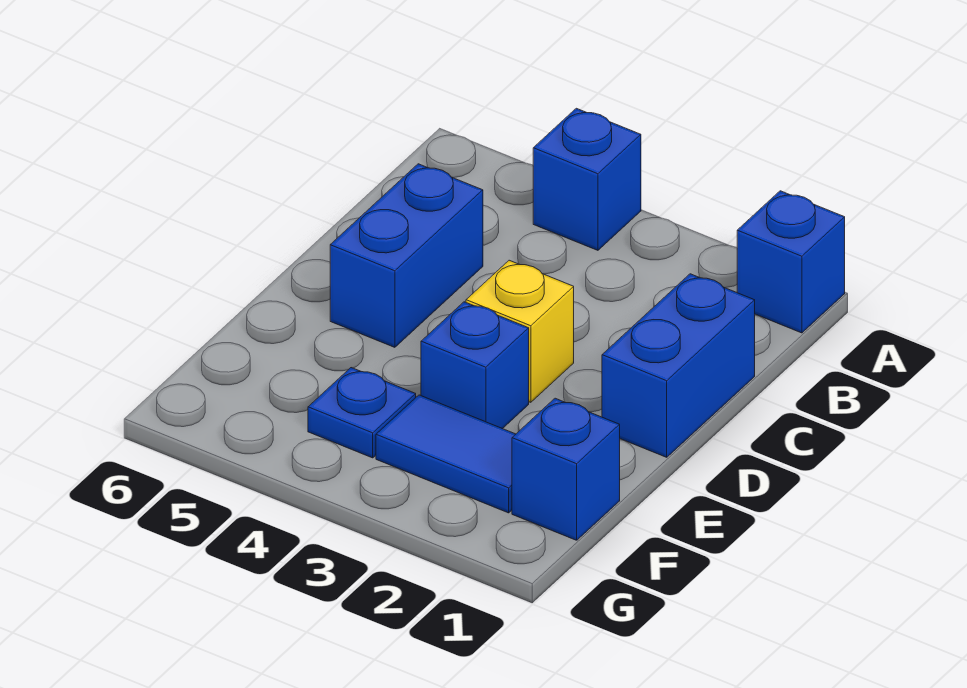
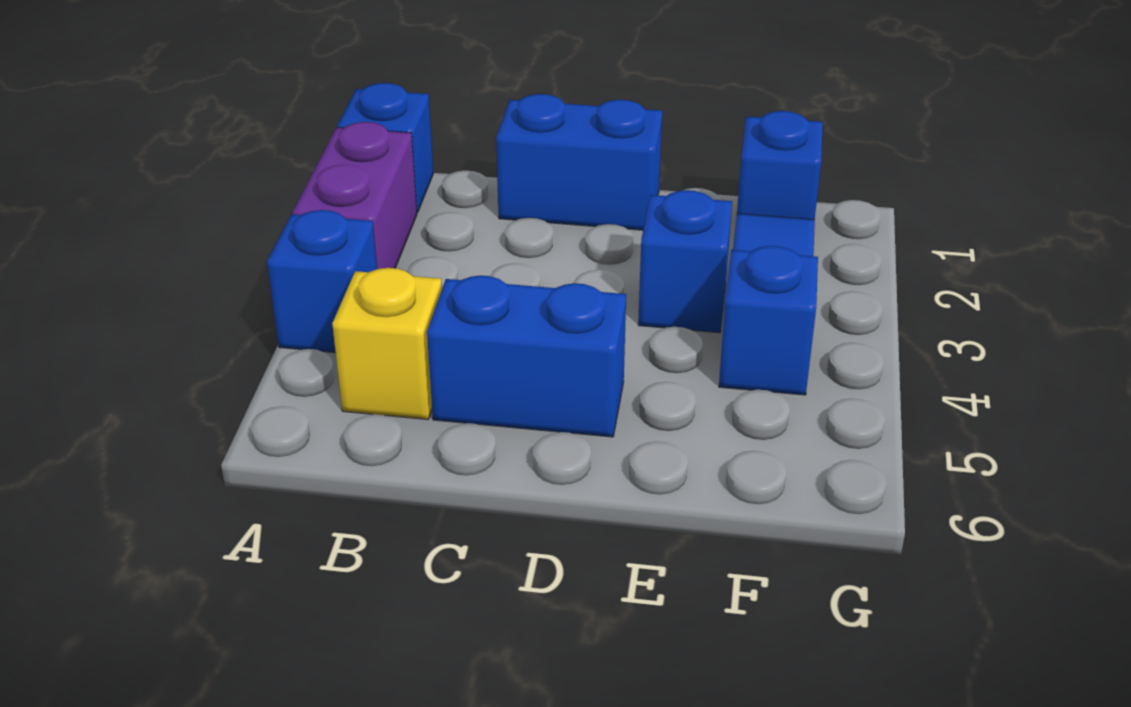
none -> purple brick A2:A3 level 1
yellow brick D3 level 1 -> yellow brick B5 level 1
blue plate F4 level 1 -> blue brick F4 level 1

